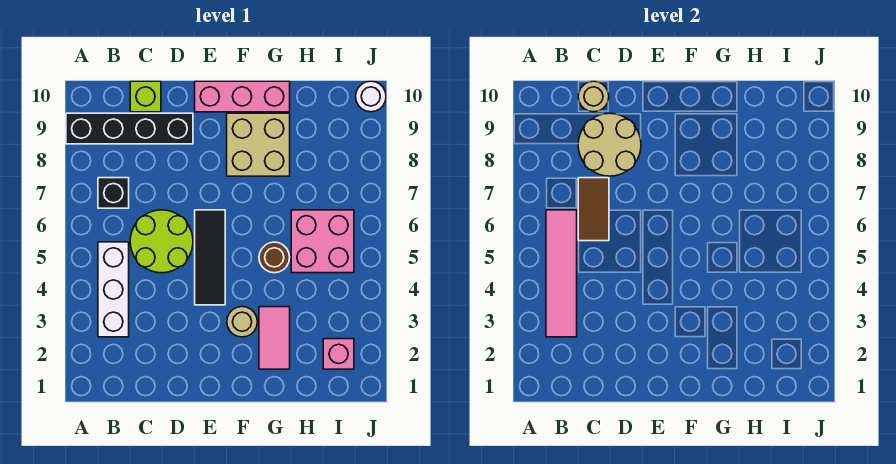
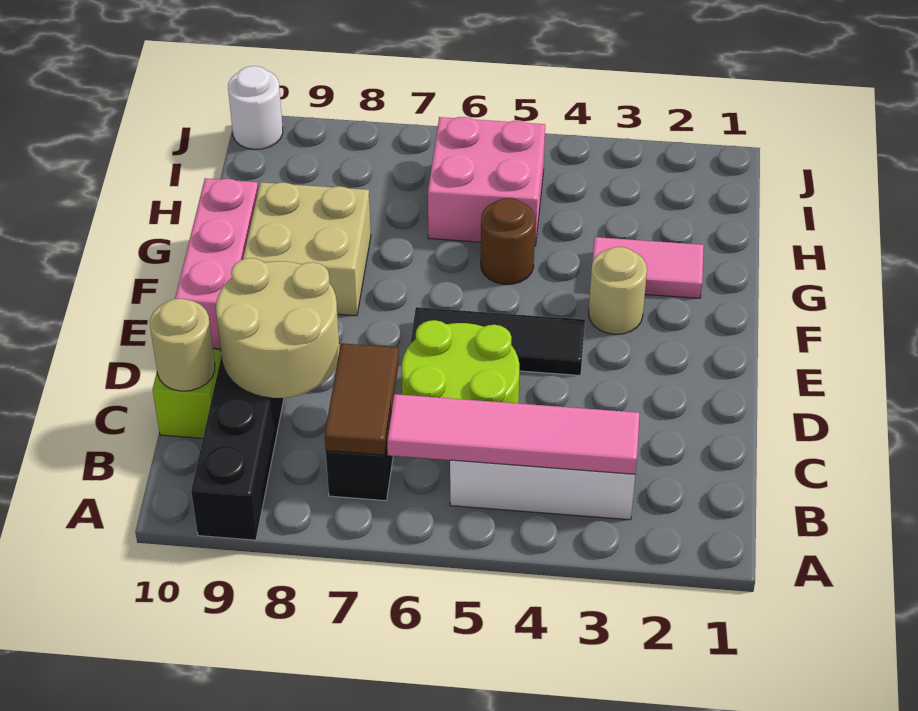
brown tile C6:C7 level 2 -> brown tile B7:C7 level 2
pink brick I2 level 1 -> none

